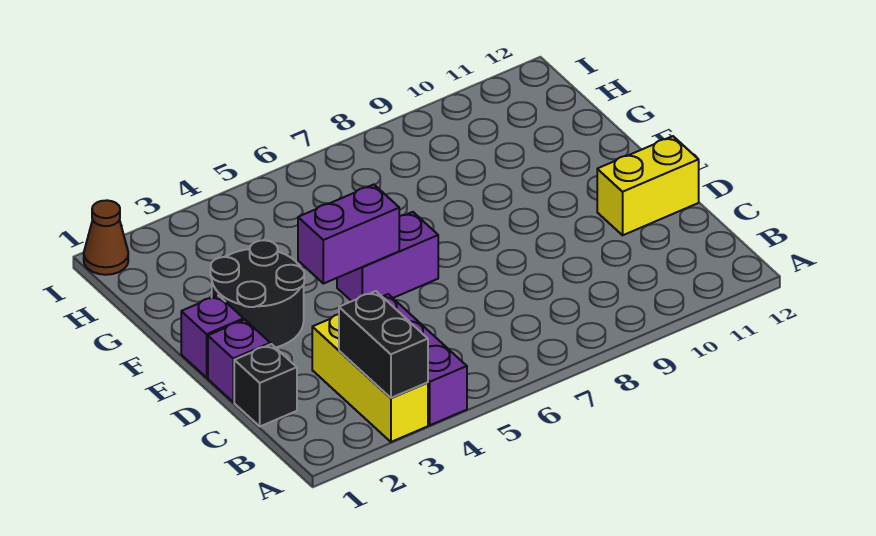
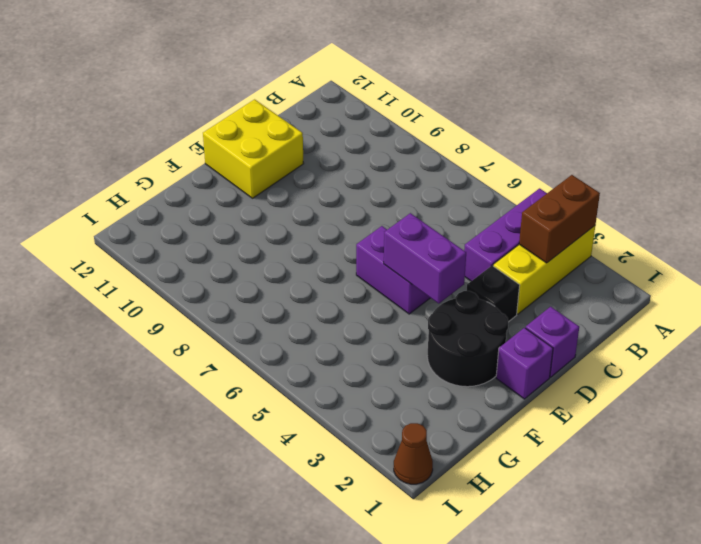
black brick A3:B3 level 2 -> brown brick A3:B3 level 2
black brick C1 level 1 -> black brick D3 level 1
yellow brick D11:D12 level 1 -> yellow brick D11:E12 level 1

